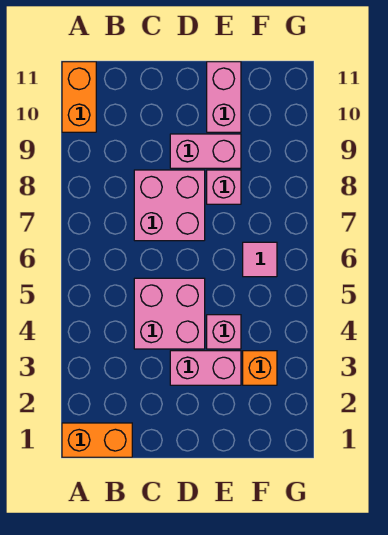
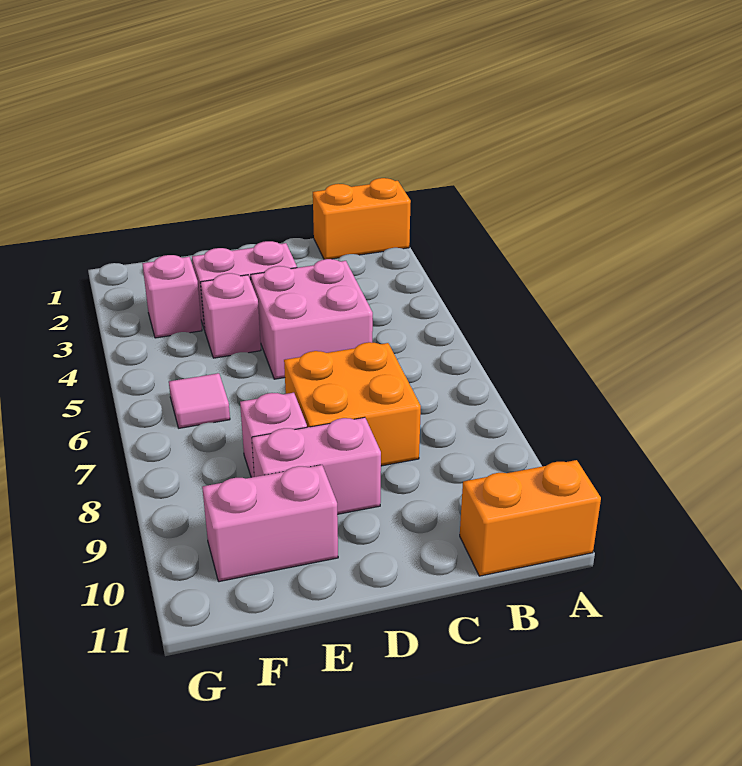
orange brick A10:A11 level 1 -> orange brick A11:B11 level 1
pink brick C7:D8 level 1 -> orange brick C7:D8 level 1
pink brick E10:E11 level 1 -> pink brick E10:F10 level 1
orange brick F3 level 1 -> pink brick F3 level 1

